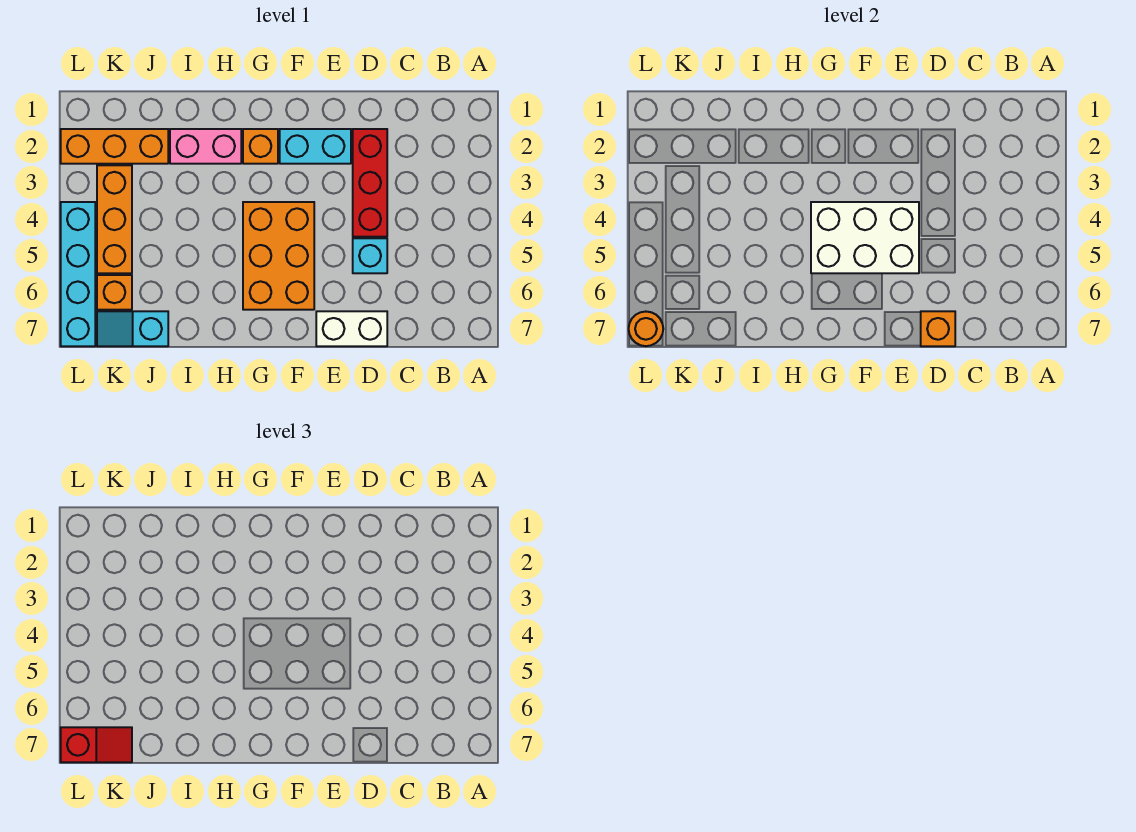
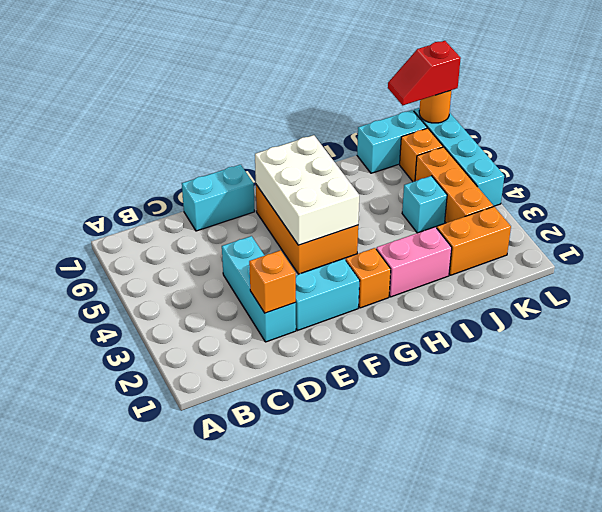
red brick D2:D4 level 1 -> cyan brick D2:D4 level 1
cyan brick D5 level 1 -> cyan brick J4 level 1
white brick D7:E7 level 1 -> cyan brick D7:E7 level 1
orange brick D7 level 2 -> orange brick D2 level 2
white brick E4:G5 level 2 -> white brick F4:G6 level 2
orange brick J2:L2 level 1 -> orange brick J2:K2 level 1
cyan slope J7:K7 level 1 top J -> cyan brick J7:K7 level 1

